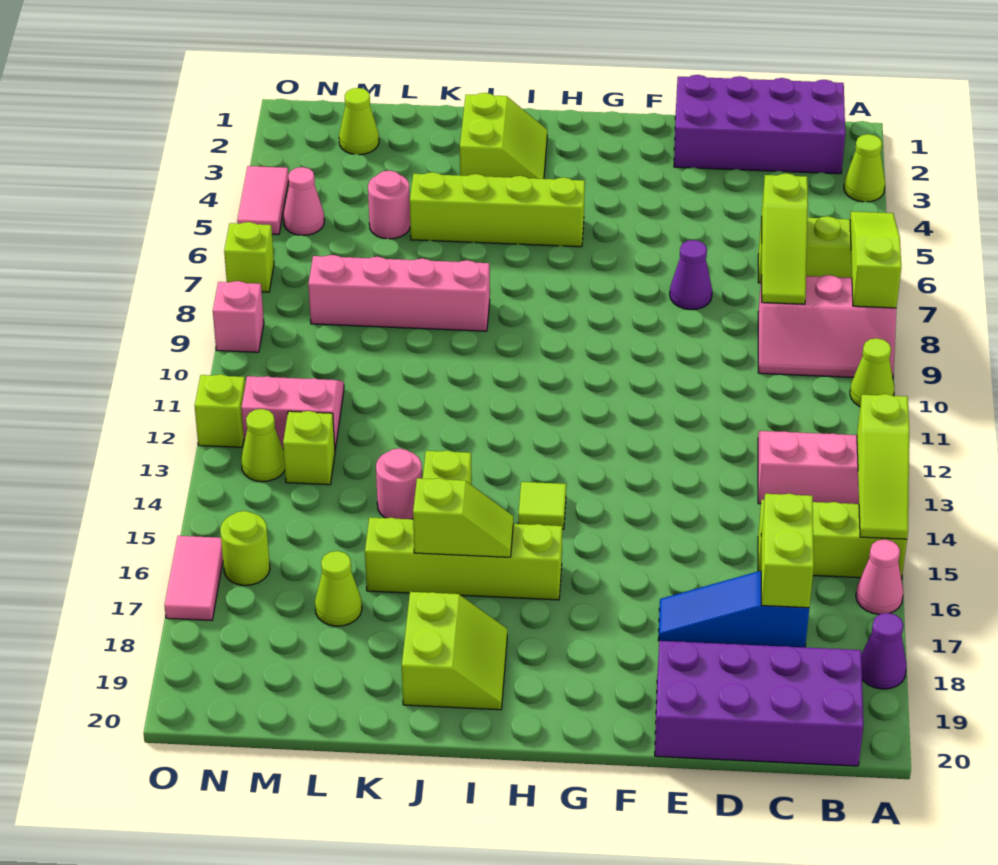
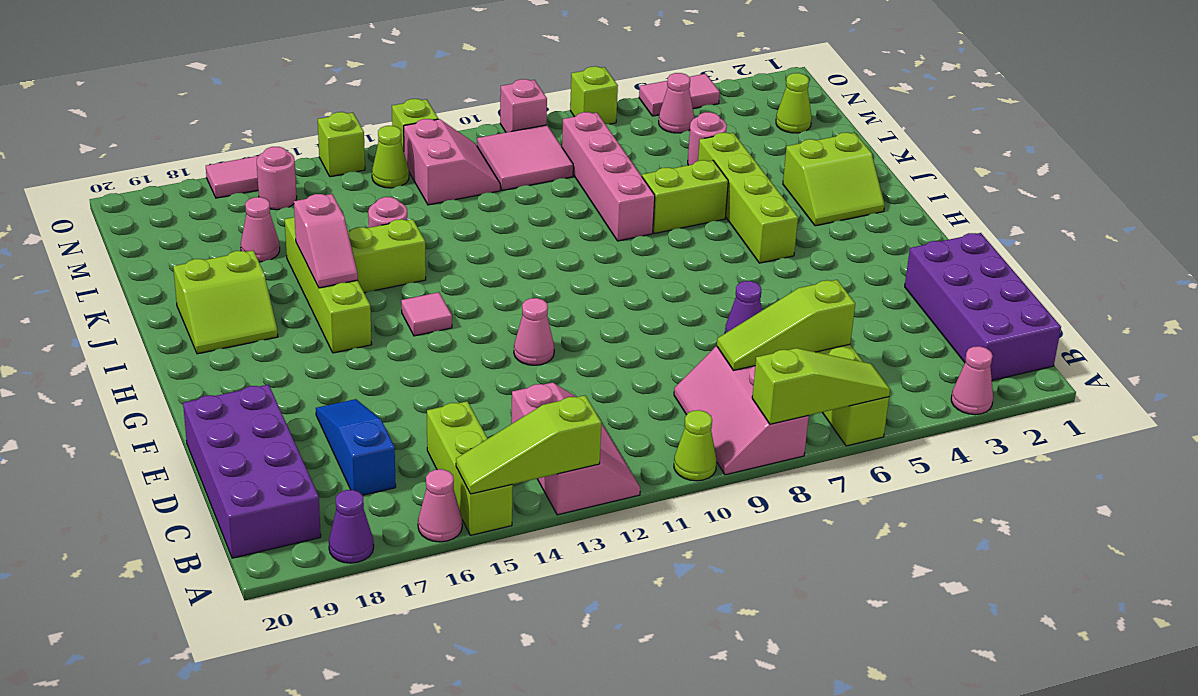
lime cone A3 level 1 -> pink cone A3 level 1
lime brick C16:C17 level 2 -> lime brick J6:J7 level 1
none -> pink cone F12 level 1
lime tile H14 level 1 -> pink tile H14 level 1
lime slope I16:J16 level 2 top J -> pink slope I16:J16 level 2 top J
lime cone L17 level 1 -> pink cone L17 level 1
none -> pink tile M9:N10 level 1
lime brick M13 level 1 -> lime brick O14 level 1
lime round brick N16 level 1 -> pink round brick N16 level 1

